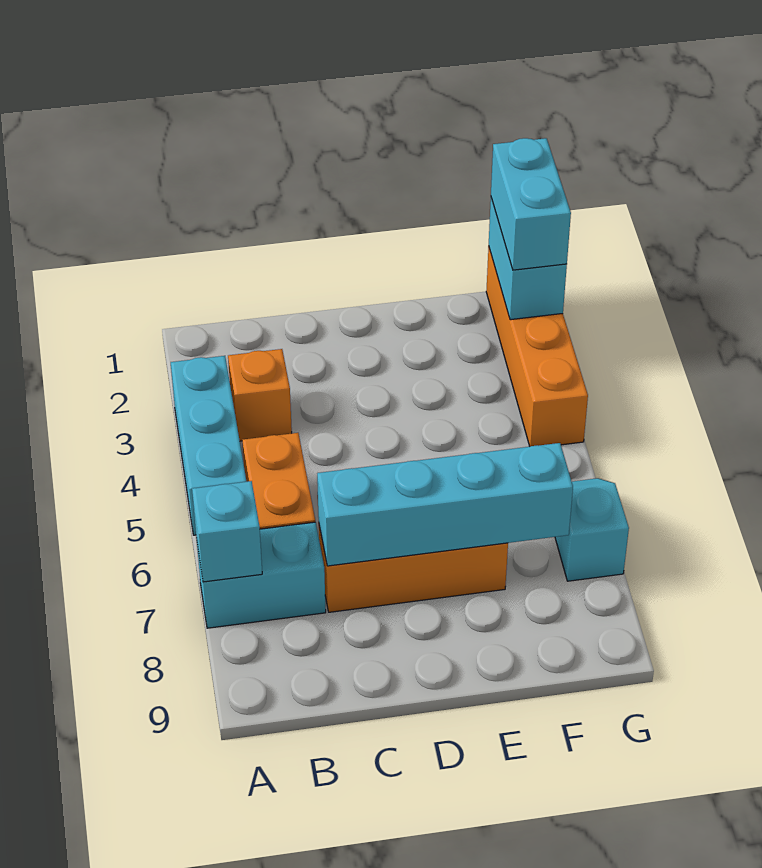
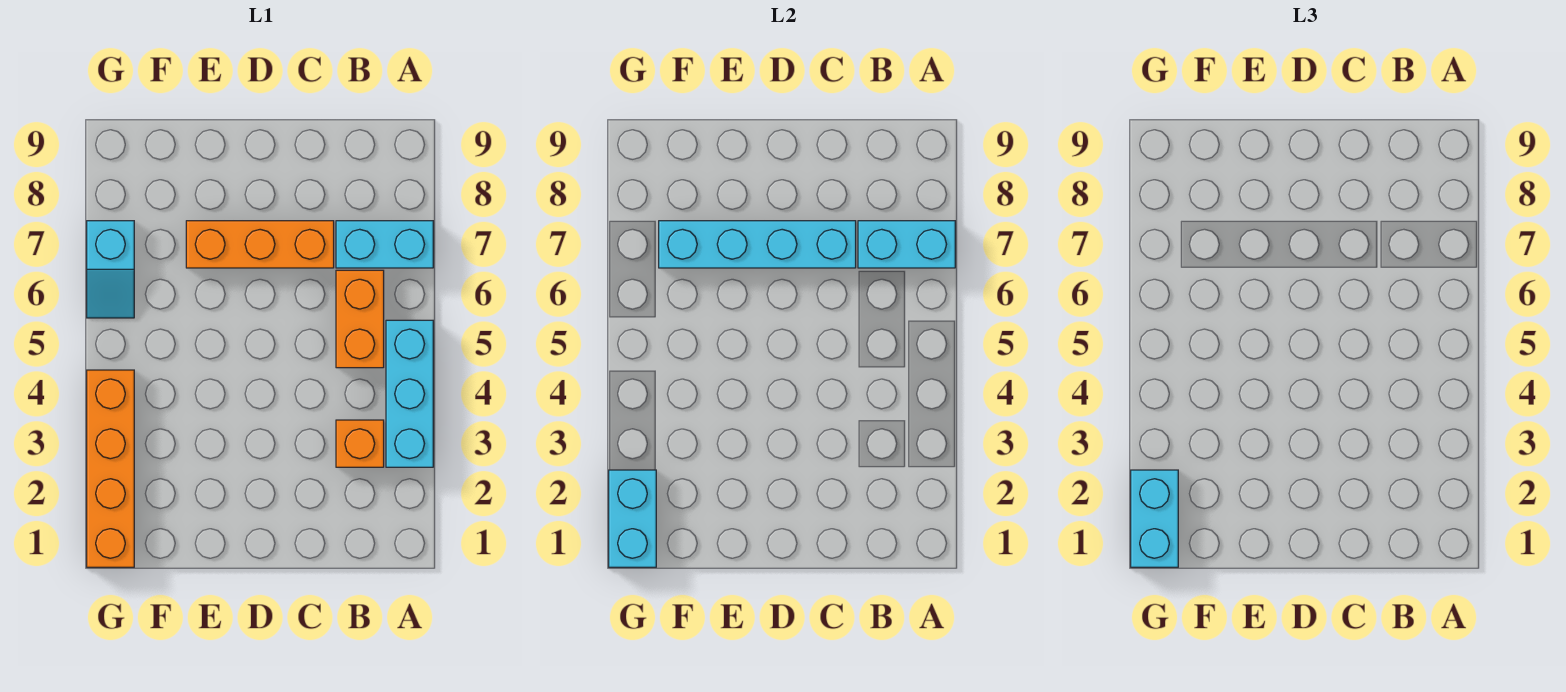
cyan brick A7 level 2 -> cyan brick A7:B7 level 2

